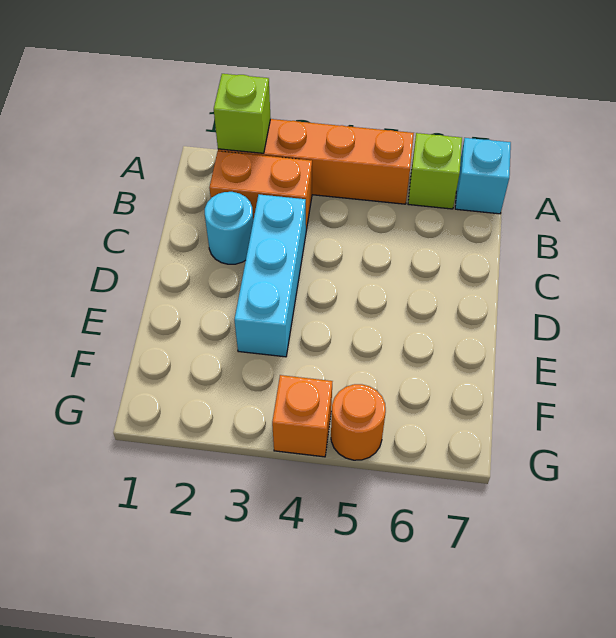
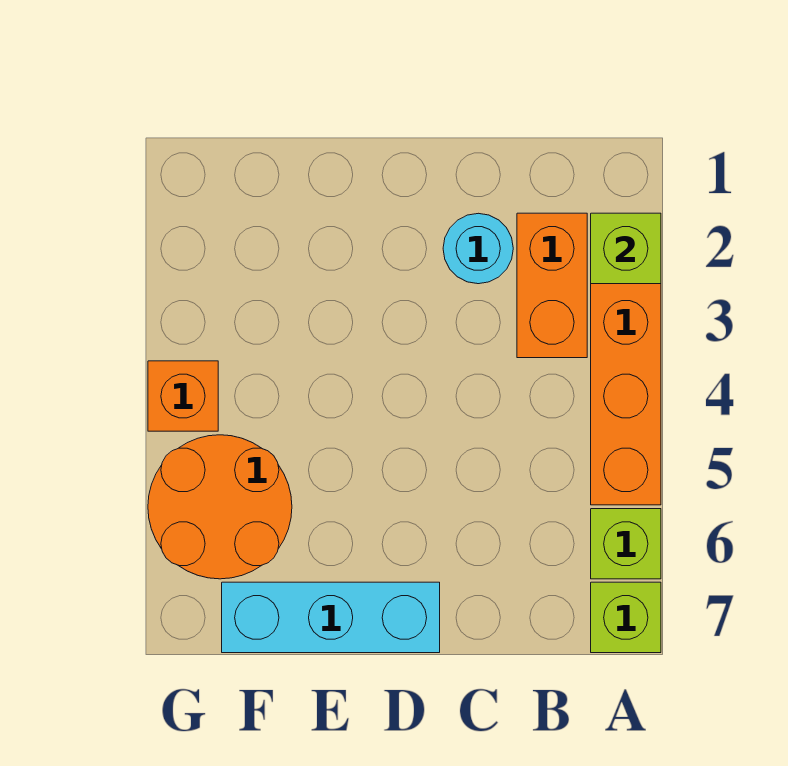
cyan brick A7 level 1 -> lime brick A7 level 1
cyan brick C3:E3 level 1 -> cyan brick D7:F7 level 1
orange round brick G5 level 1 -> orange round brick F5:G6 level 1

